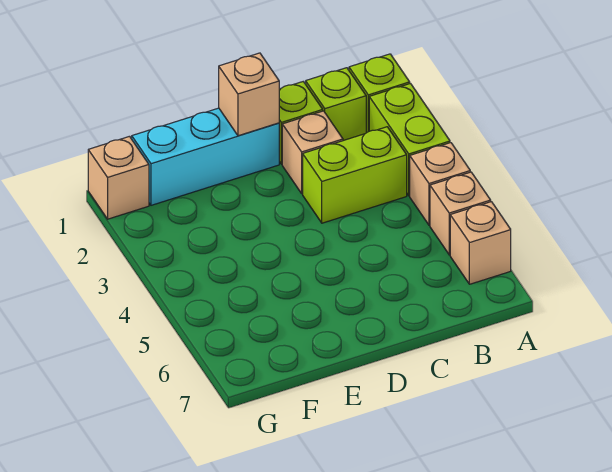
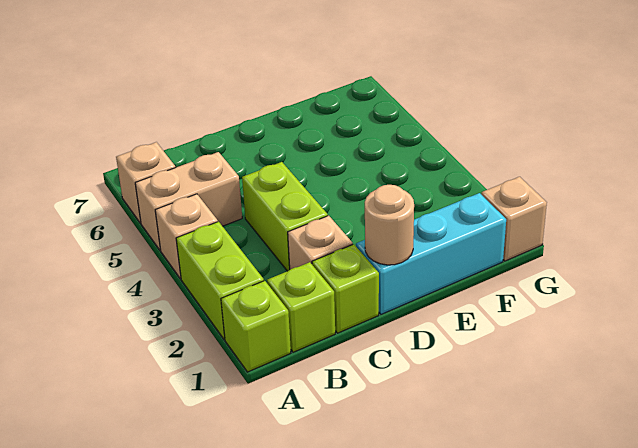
tan brick A5 level 1 -> tan brick A5:B5 level 1
lime brick B3:C3 level 1 -> lime brick C3:C4 level 1
tan brick D1 level 2 -> tan round brick D1 level 2

